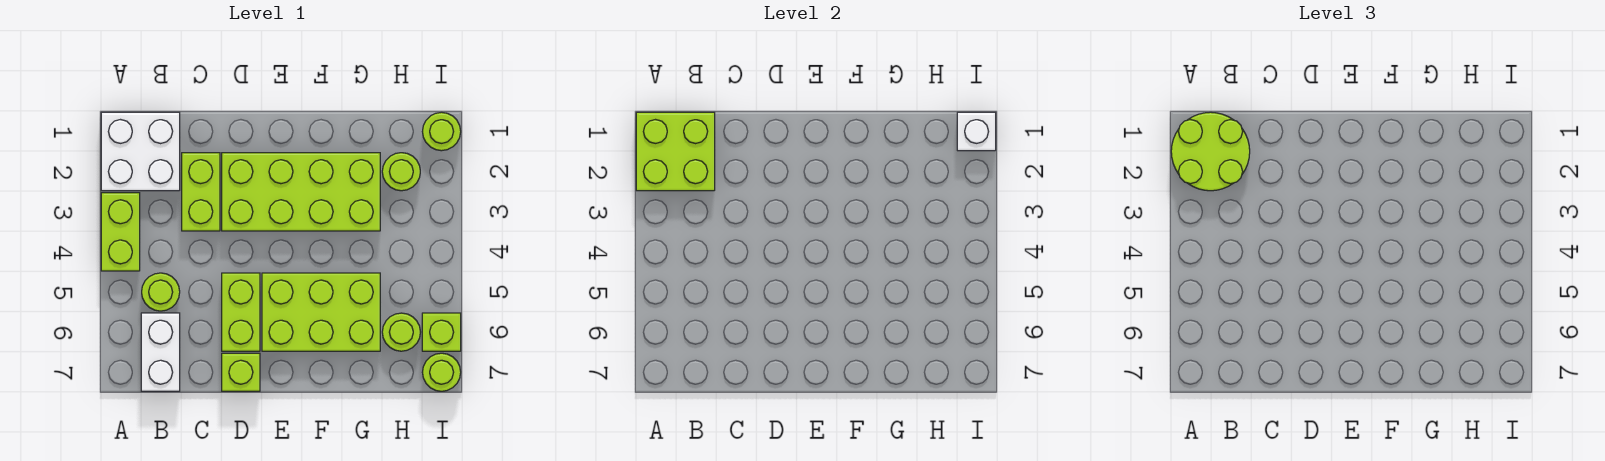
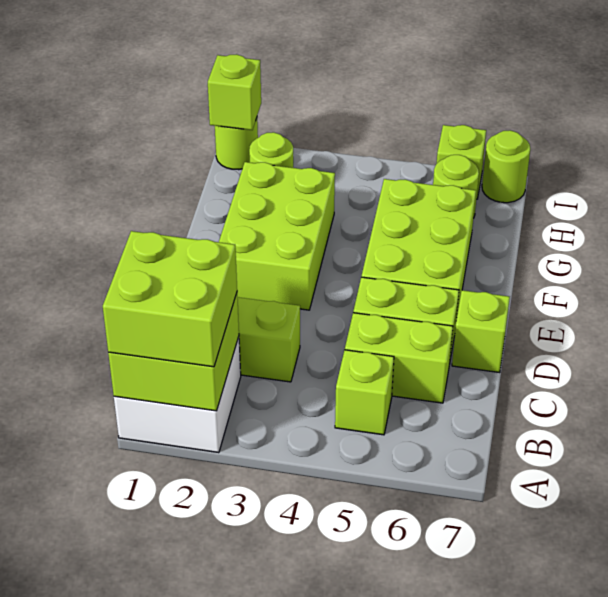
lime round brick A1:B2 level 3 -> lime brick A1:B2 level 3
lime brick A3:A4 level 1 -> lime brick C5:C6 level 1
lime round brick B5 level 1 -> lime brick B5 level 1
white brick B6:B7 level 1 -> none
lime brick D2:G3 level 1 -> lime brick E2:G3 level 1
white brick I1 level 2 -> lime brick I1 level 2

